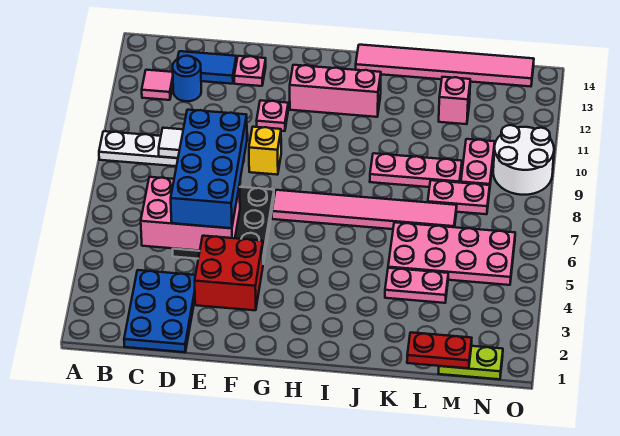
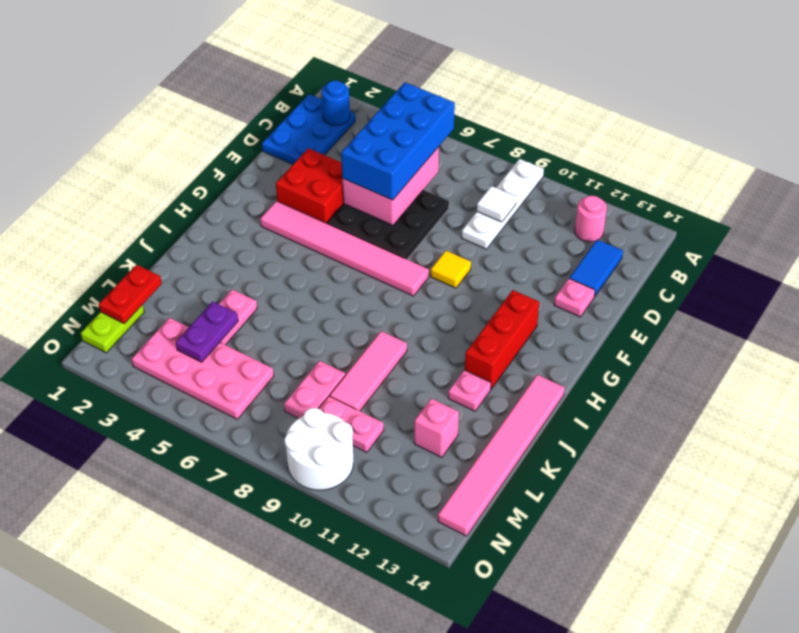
pink tile B12 level 1 -> pink round brick B12 level 1
blue plate C1:D3 level 1 -> blue plate B1:D2 level 1
blue round brick C12 level 1 -> blue round brick B2 level 2
blue brick D5:E8 level 3 -> blue brick B5:E6 level 3
yellow brick F9 level 1 -> yellow tile F9 level 1
pink plate F11 level 1 -> pink plate J12 level 1
pink tile G7:L7 level 1 -> pink tile G3:G8 level 1
pink brick G12:I12 level 1 -> red brick G12:I12 level 1
pink plate J9:L9 level 1 -> pink tile J9:L9 level 1
pink plate K5:N6 level 1 -> pink plate M3:N6 level 1
none -> purple plate L4:M4 level 2

